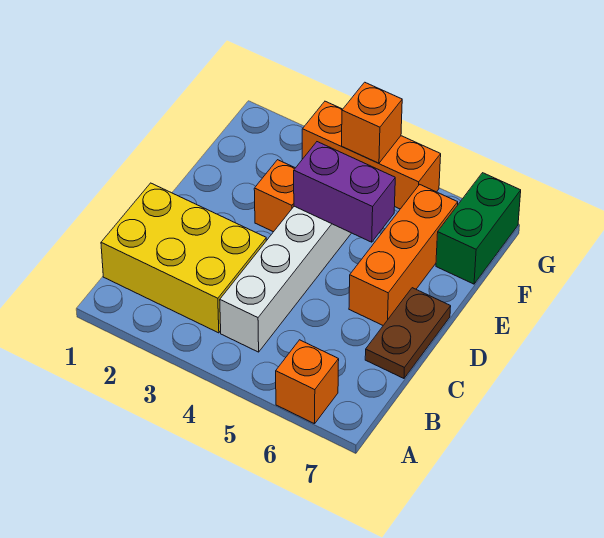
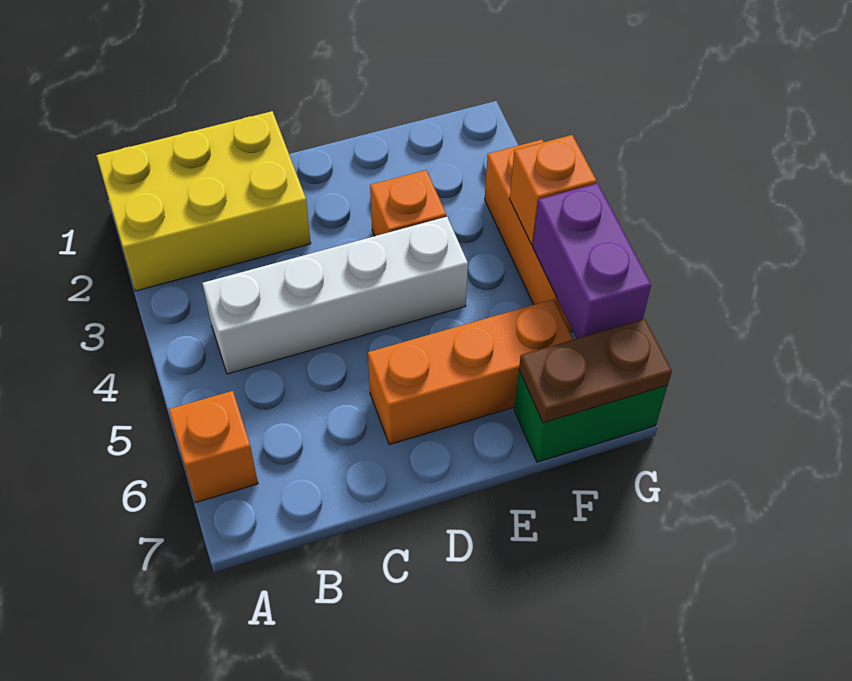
yellow brick B1:C3 level 1 -> yellow brick A1:C2 level 1
brown plate C7:D7 level 1 -> brown plate F7:G7 level 2
purple brick E4:E5 level 2 -> purple brick G5:G6 level 2

